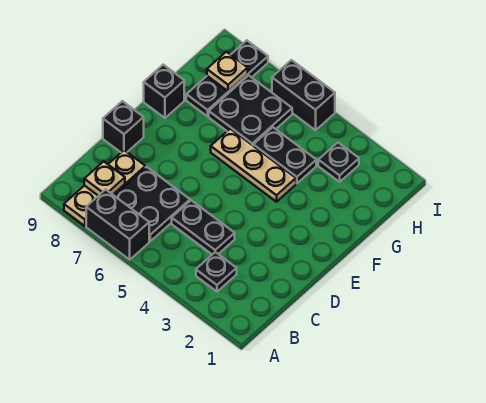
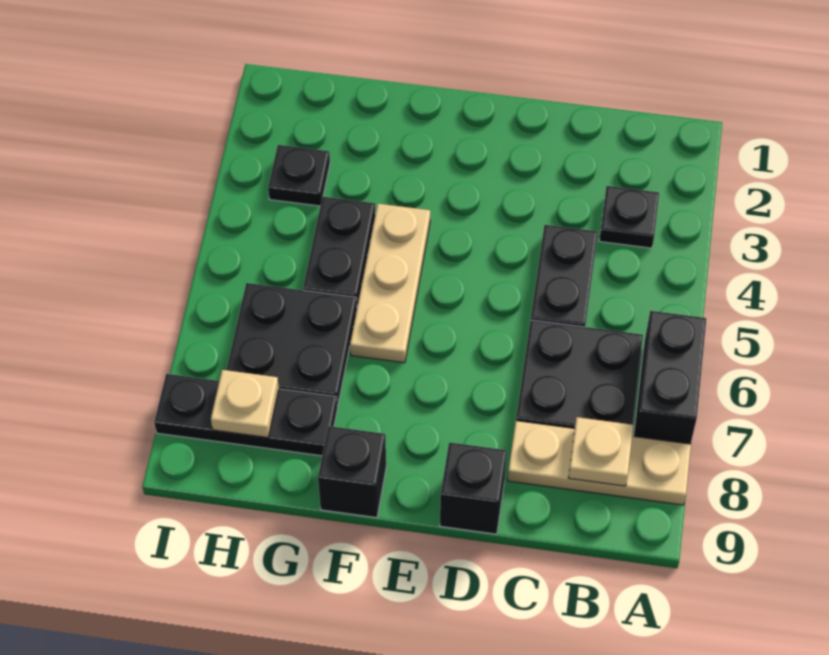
black brick I5:I6 level 1 -> none

